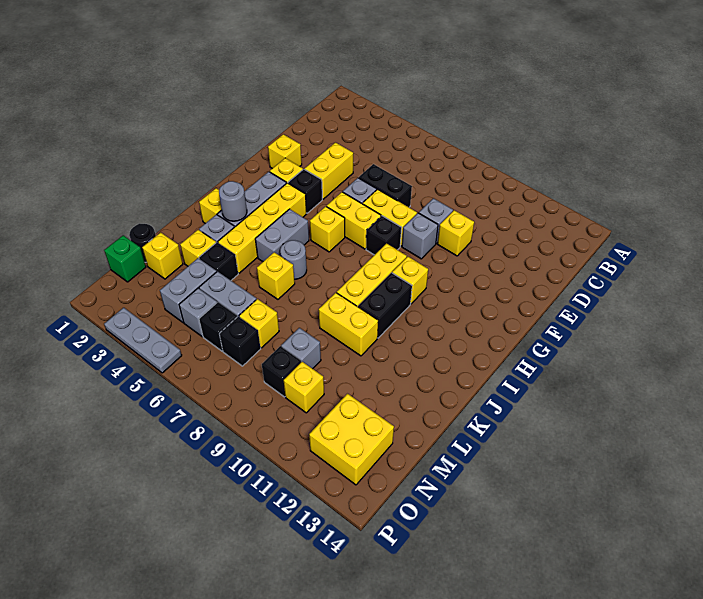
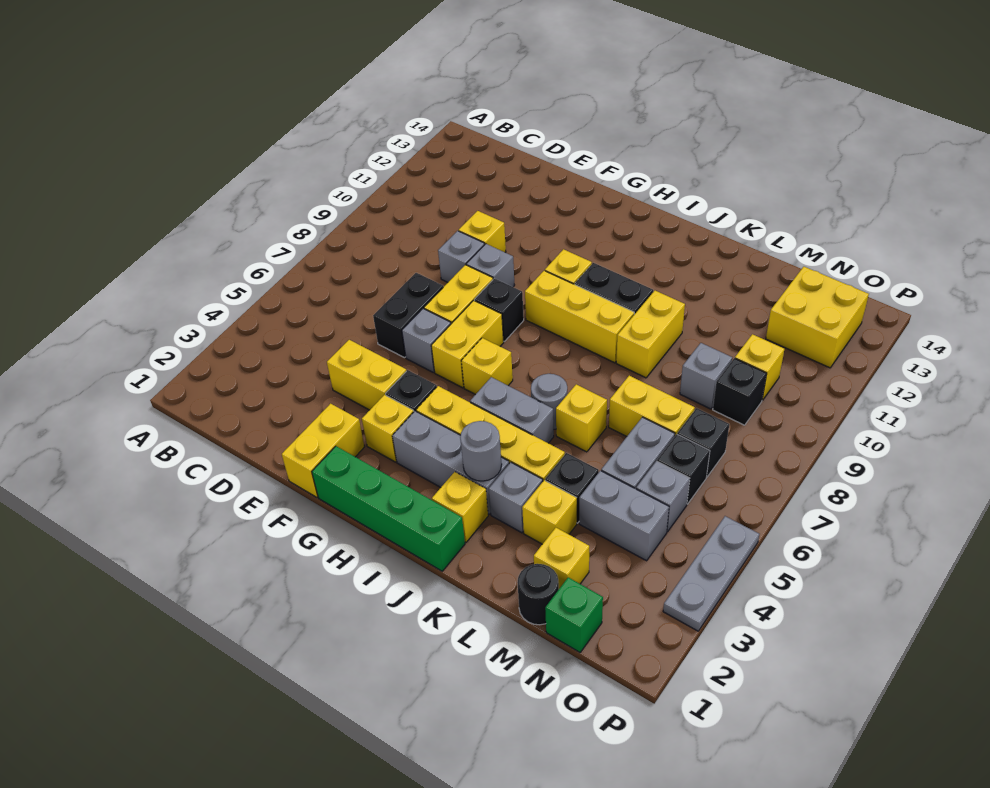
yellow brick F2 level 1 -> yellow brick F1:F2 level 1
none -> green brick G1:J1 level 1
yellow brick M7 level 1 -> yellow brick L7:M7 level 1

